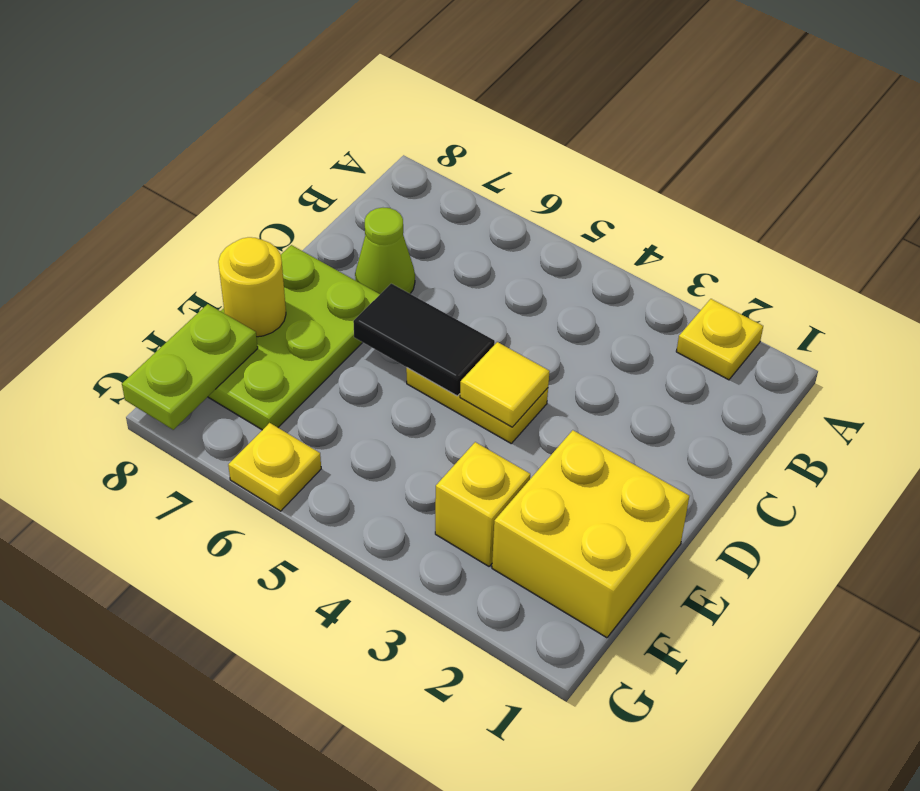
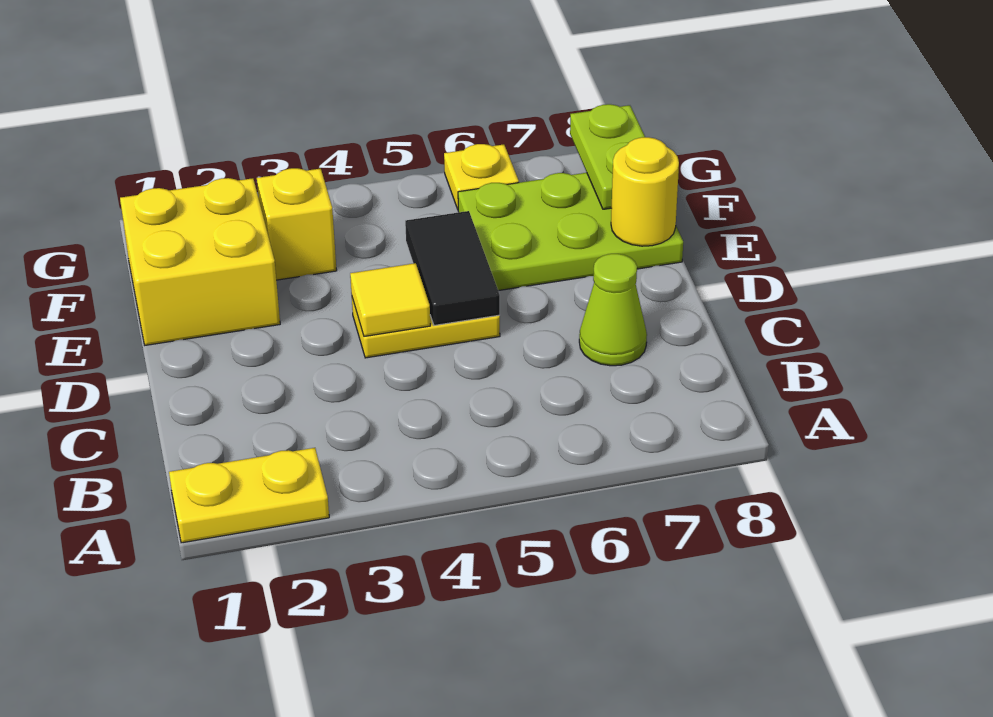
yellow plate A2 level 1 -> yellow plate A1:A2 level 1
black tile D5:D6 level 2 -> black tile D5:E5 level 2
lime plate D7:F8 level 1 -> lime plate E6:F8 level 1

